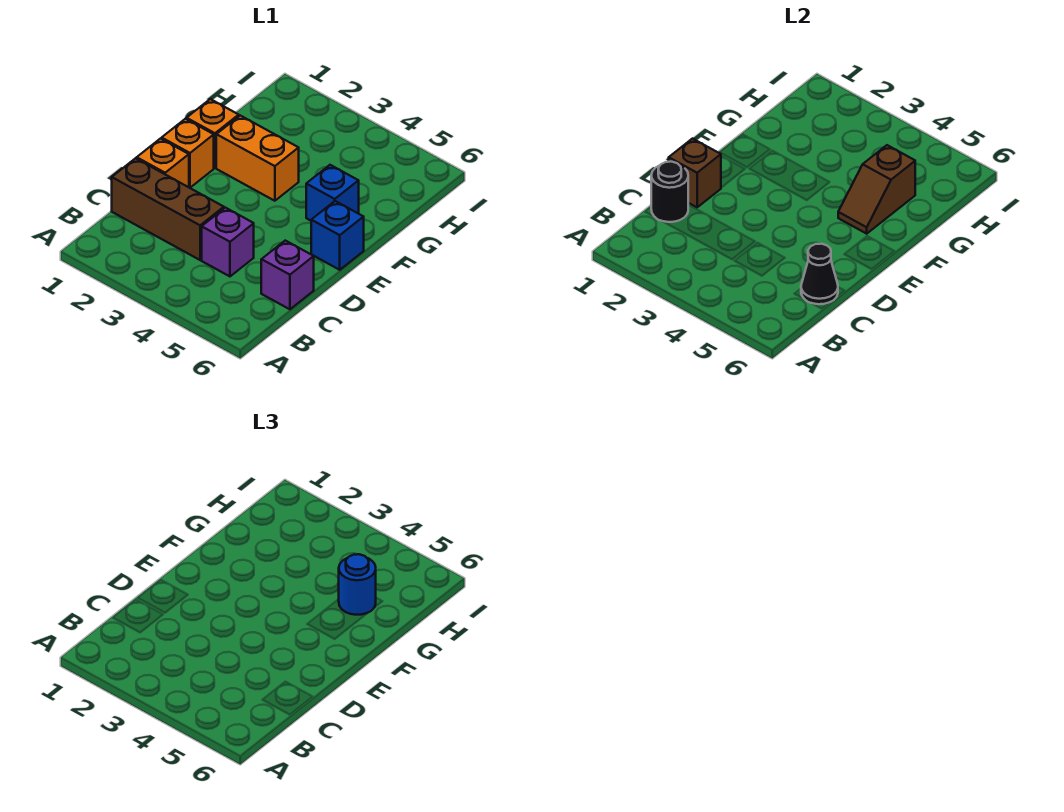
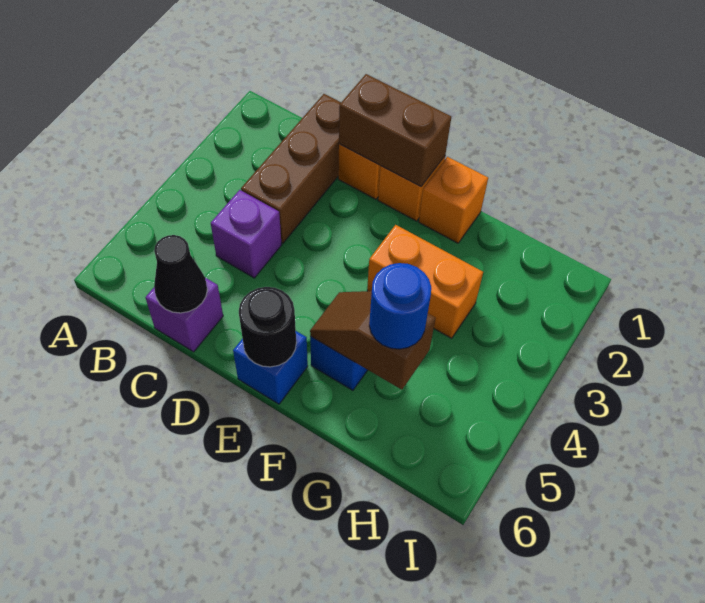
black round brick C1 level 2 -> black round brick E6 level 2
brown brick D1 level 2 -> brown brick D1:E1 level 2
orange brick F2:F3 level 1 -> orange brick F3:G3 level 1

